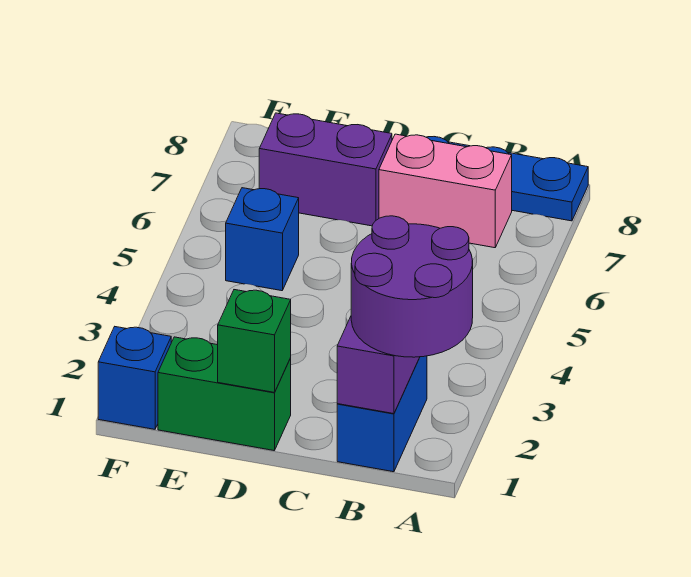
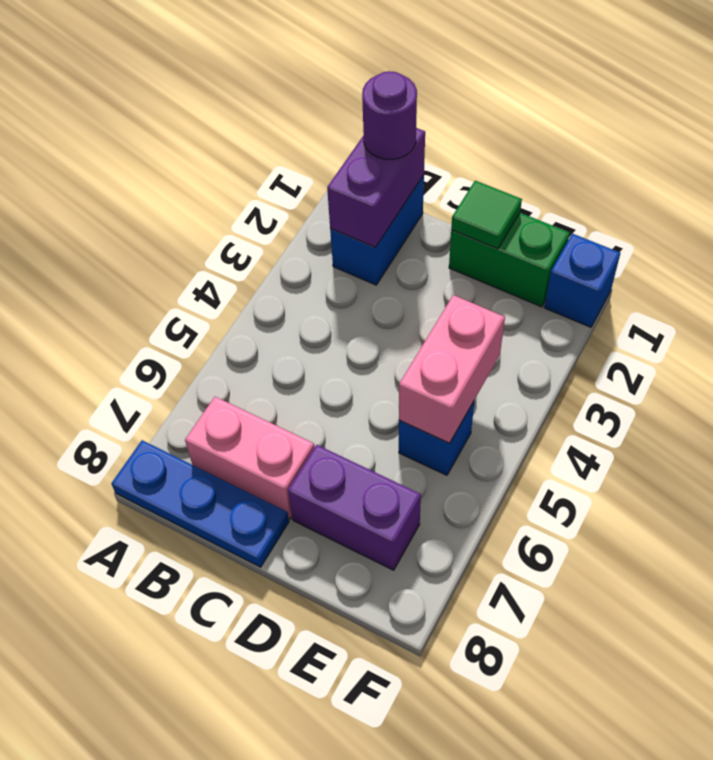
purple round brick A1:B2 level 3 -> purple round brick B1 level 3
green brick D1 level 2 -> green tile D1 level 2
none -> pink brick E4:E5 level 2

